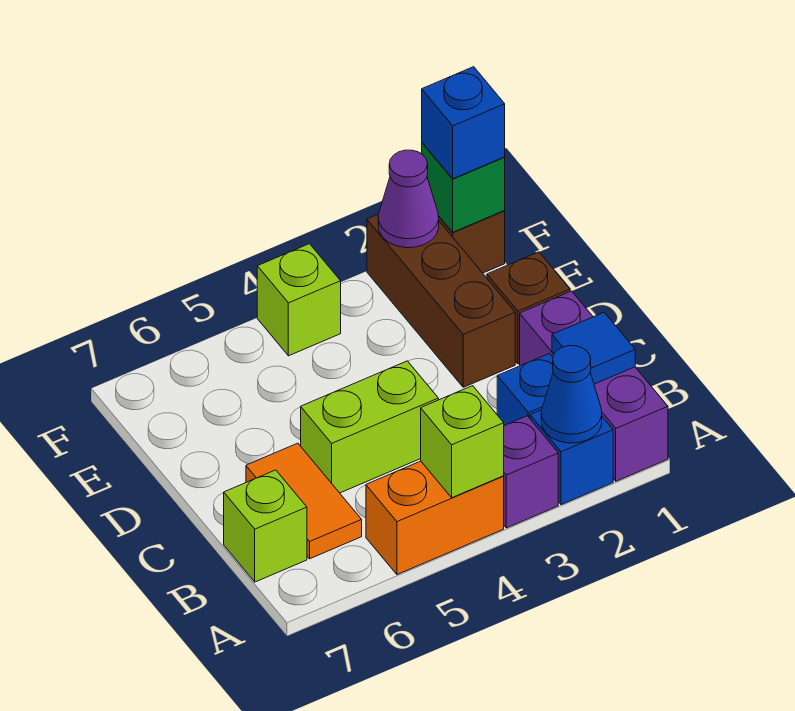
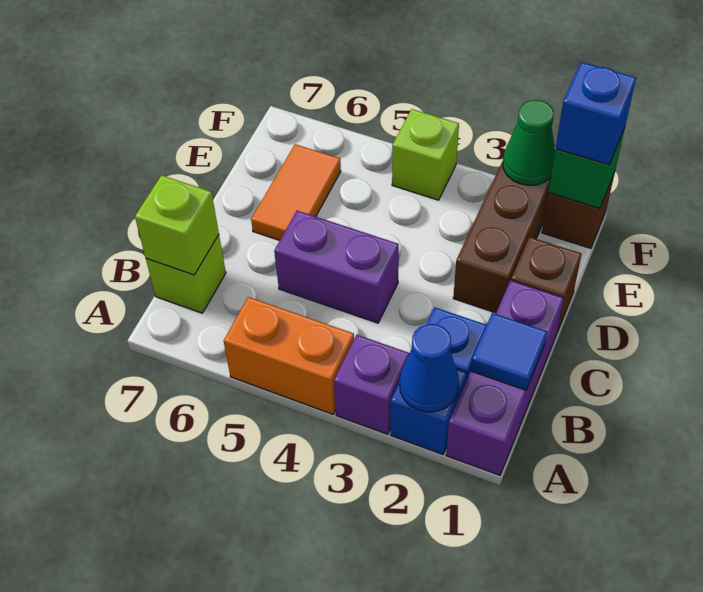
lime brick A4 level 2 -> lime brick B7 level 2
orange tile B6:C6 level 1 -> orange tile D6:E6 level 1
lime brick C4:C5 level 1 -> purple brick C4:C5 level 1
purple cone F2 level 2 -> green cone F2 level 2

